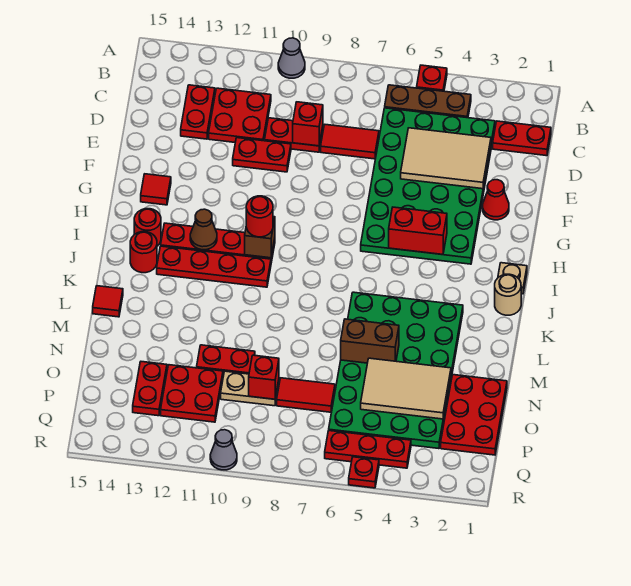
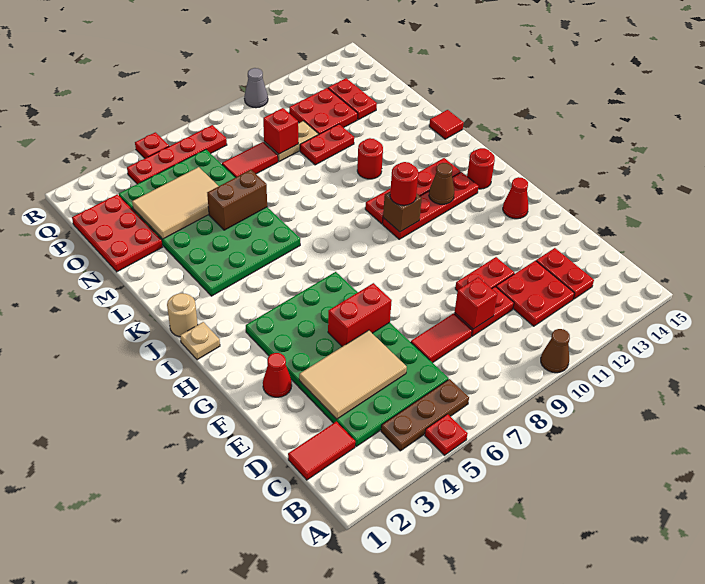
grey cone A10 level 1 -> brown cone A10 level 1
red plate C1:C2 level 1 -> red tile C1:C2 level 1
red tile G14 level 1 -> red cone G14 level 1
red brick H4:H5 level 2 -> red brick F5:F6 level 2
red round brick J14 level 1 -> red round brick L11 level 1
red plate Q4:Q6 level 1 -> red plate Q4:Q7 level 1

